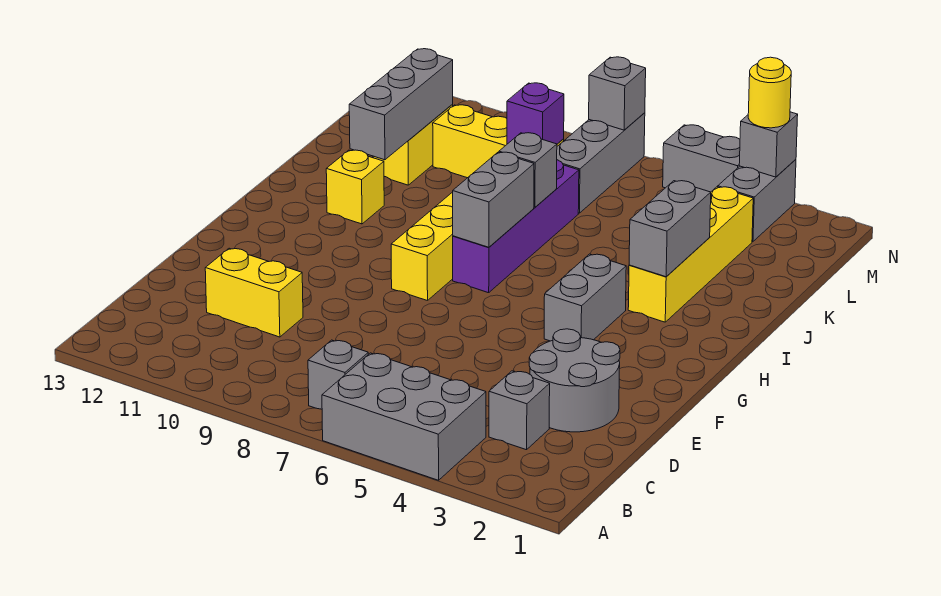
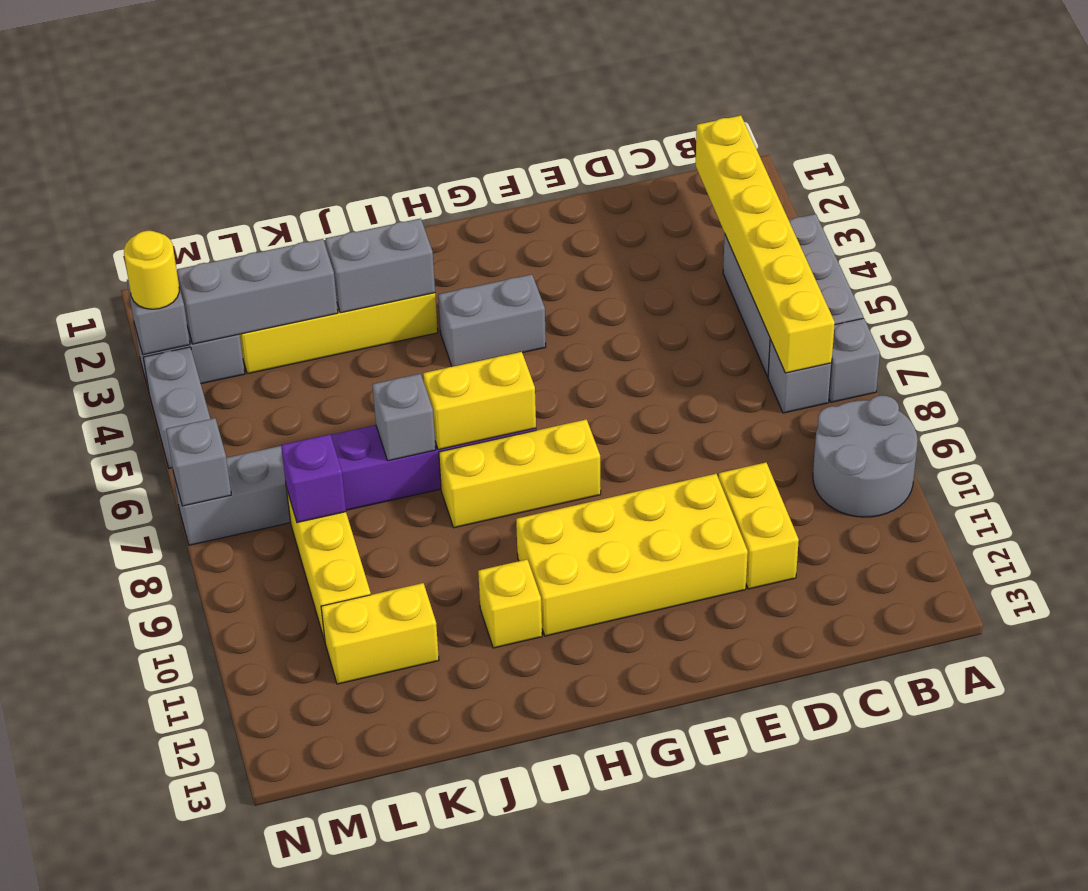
none -> yellow brick B2:B7 level 2
grey brick C3 level 1 -> grey brick A7 level 1
grey round brick D2:E3 level 1 -> grey round brick A9:B10 level 1
none -> yellow brick E10:H11 level 1
grey brick H7:I7 level 2 -> yellow brick H7:I7 level 2
grey brick J11:L11 level 2 -> grey brick K3:M3 level 2

